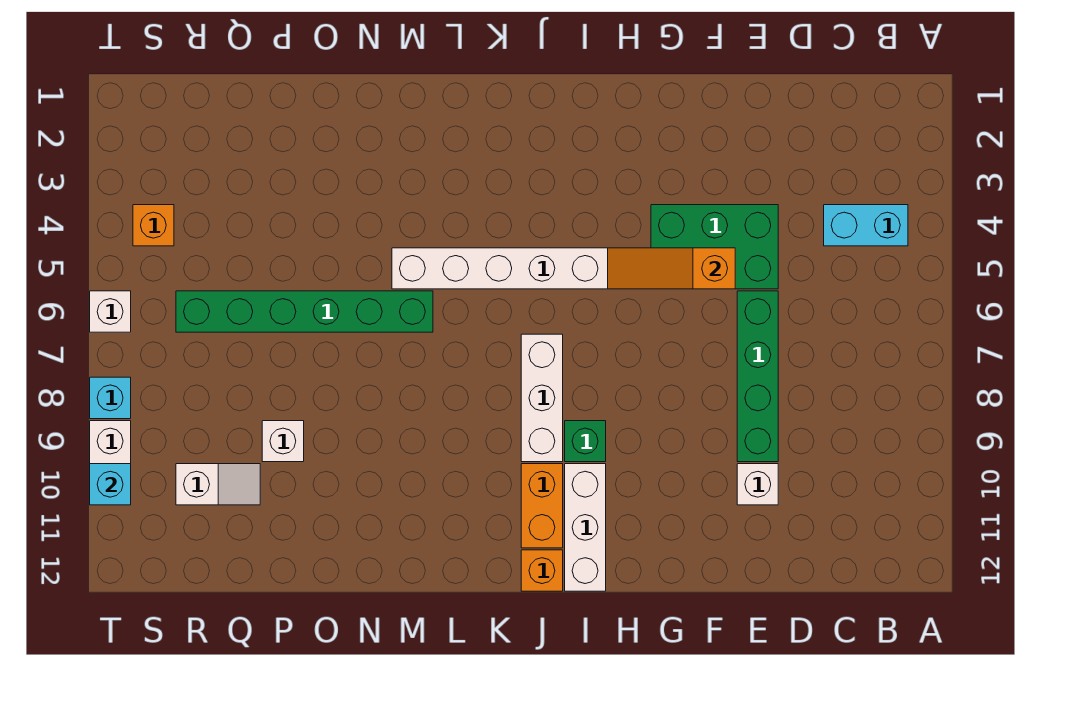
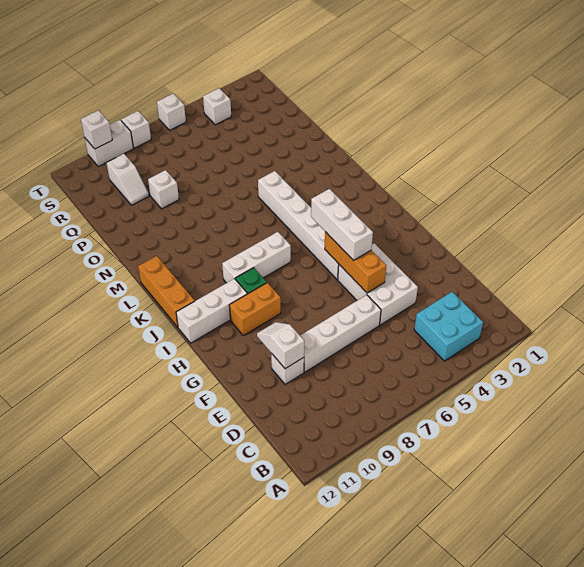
cyan brick B4:C4 level 1 -> cyan brick B3:C4 level 1
green brick E4:G5 level 1 -> white brick E4:G5 level 1
green brick E6:E9 level 1 -> white brick E6:E9 level 1
none -> white slope E10:F10 level 2 top E
orange slope F5:H5 level 2 top F -> orange brick F5:H5 level 2
none -> white brick G5:I5 level 3
orange brick J10:J11 level 1 -> orange brick H9:H10 level 1
orange brick J12 level 1 -> orange brick J12:L12 level 1
green brick M6:R6 level 1 -> none
orange brick S4 level 1 -> white brick S4 level 1
cyan brick T8 level 1 -> white brick T8 level 1
cyan brick T10 level 2 -> white brick T10 level 2

